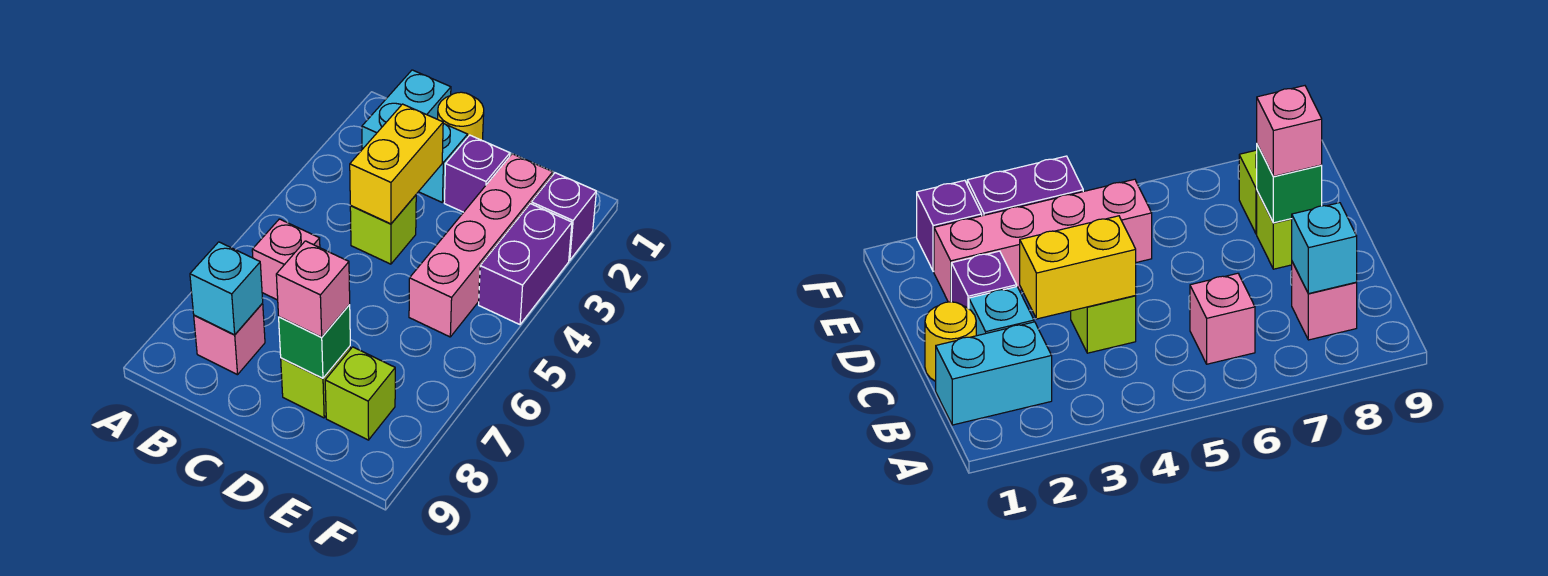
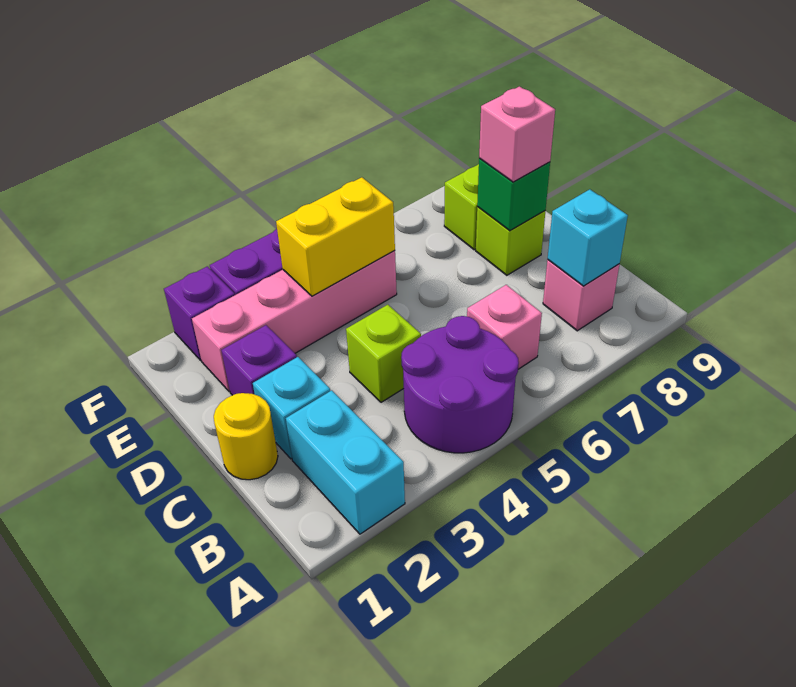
none -> purple round brick A4:B5 level 1
cyan brick B1:B2 level 1 -> cyan brick A2:B2 level 1
yellow brick C3:C4 level 2 -> yellow brick E4:E5 level 2

